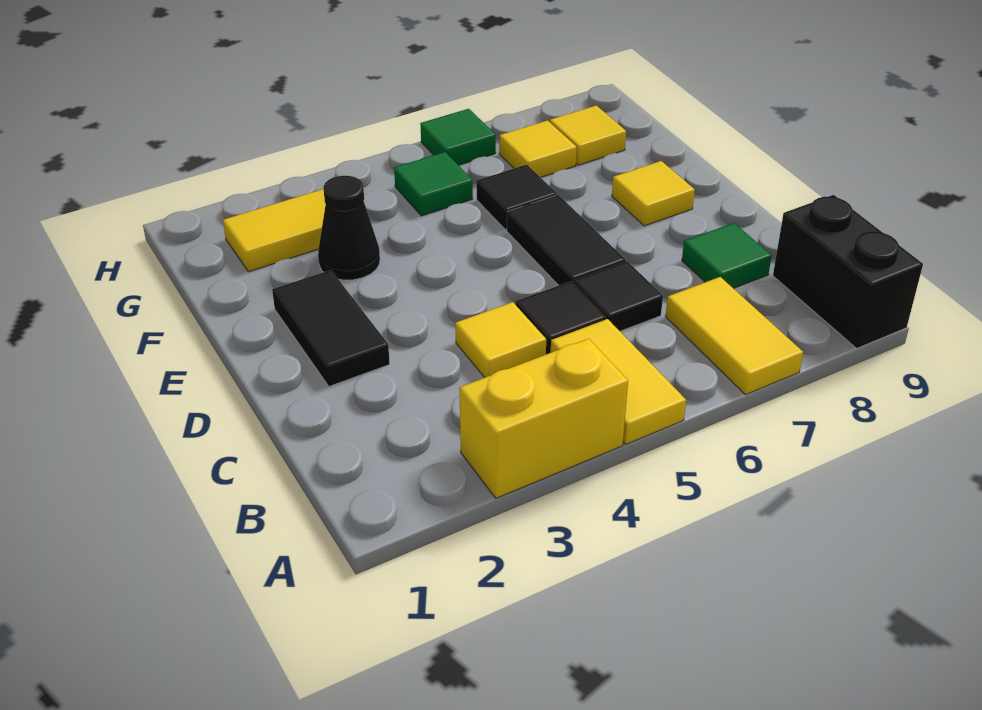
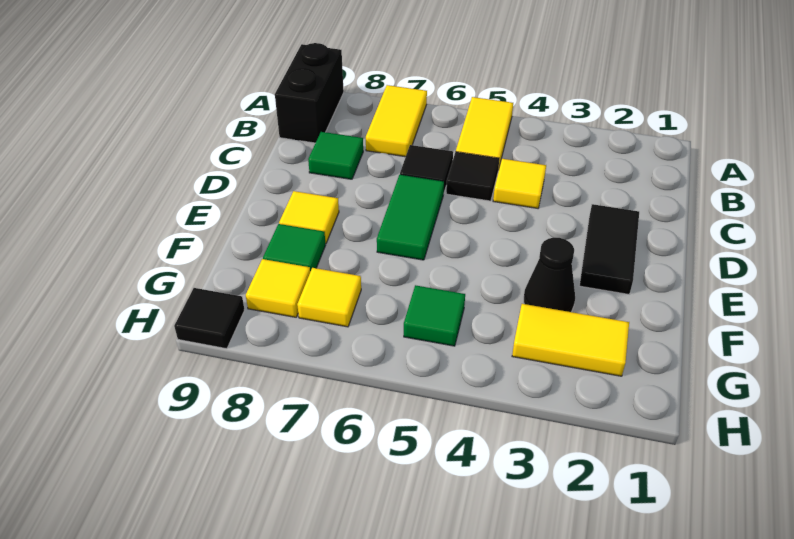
yellow brick A3:A4 level 1 -> none
black tile D6:E6 level 1 -> green tile D6:E6 level 1
black tile F6 level 1 -> black tile H9 level 1
green tile H6 level 1 -> green tile F8 level 1

